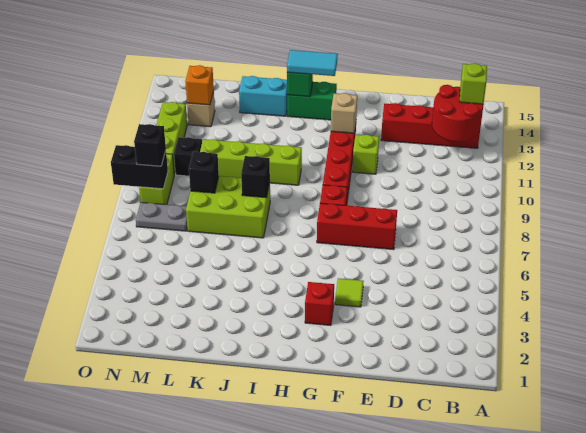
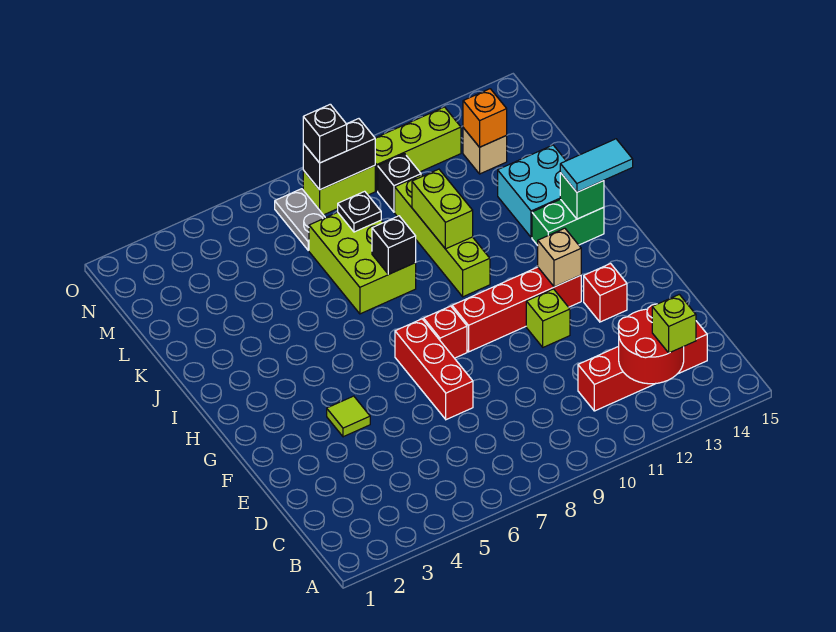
red brick B13:E13 level 1 -> red brick C11:C14 level 1
red brick G3 level 1 -> red brick F13 level 1
green brick H14:I14 level 1 -> green brick I13:I14 level 1
cyan tile H14:I14 level 3 -> cyan tile I14:I15 level 3
none -> lime brick J10:K10 level 2
cyan brick J14:K14 level 1 -> cyan brick J13:K14 level 1
black brick L8 level 2 -> black plate L8 level 2
black brick N8:O8 level 2 -> black brick N8:N9 level 2

